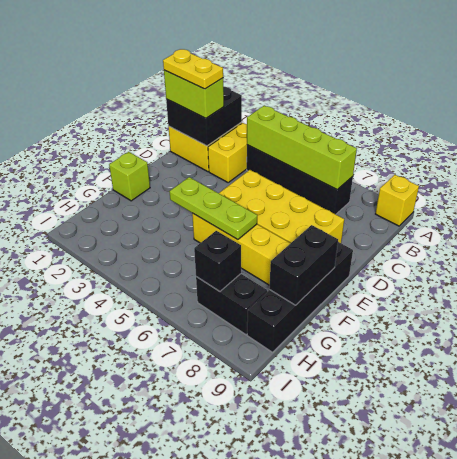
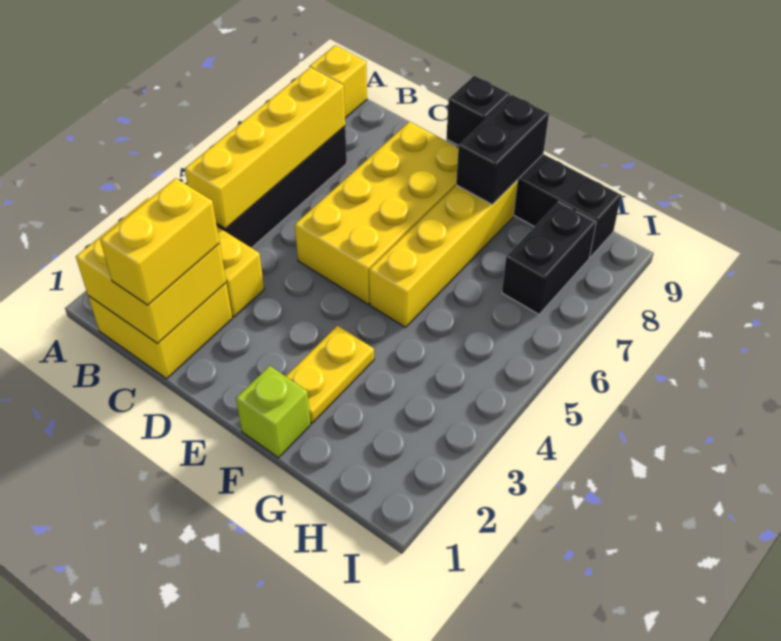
black brick B1:C2 level 2 -> yellow brick B1:C2 level 2
lime brick B4:B7 level 2 -> yellow brick B4:B7 level 2
lime brick C1:C2 level 3 -> yellow brick C1:C2 level 3
yellow plate C1:C2 level 4 -> yellow plate F2:F3 level 1
lime plate F4:F6 level 2 -> none
black brick F9:G9 level 2 -> black brick F8:F9 level 2
black brick H7 level 2 -> black brick E9 level 2

